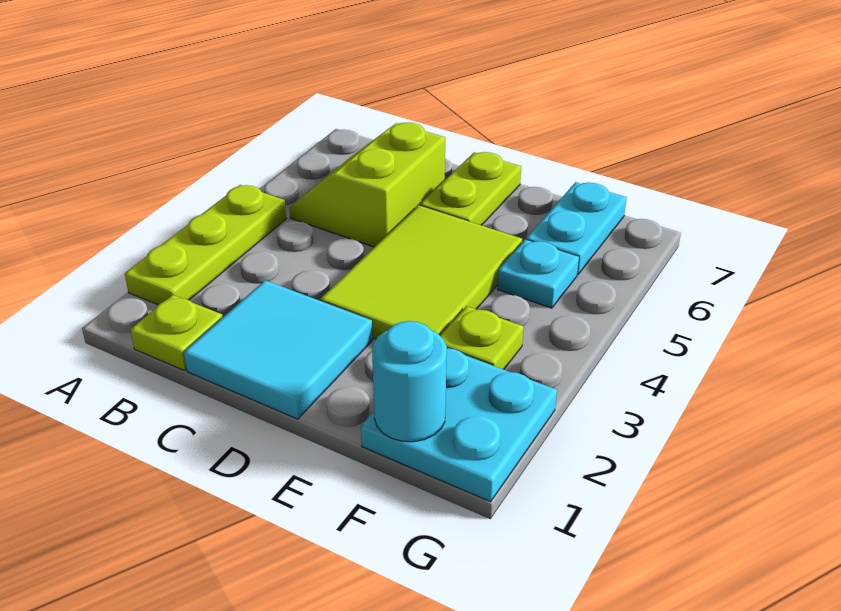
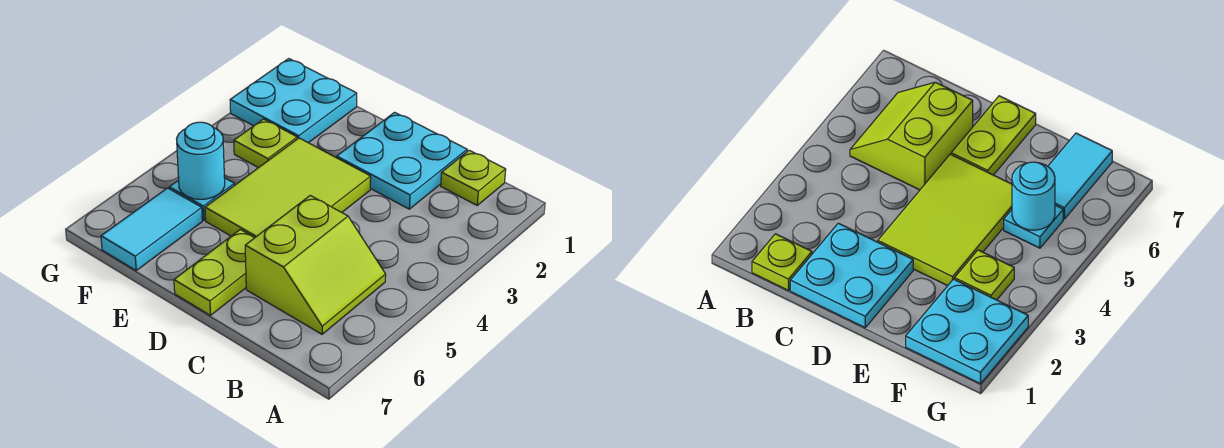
lime plate A2:A4 level 1 -> none
cyan tile C1:D2 level 1 -> cyan plate C1:D2 level 1
cyan round brick F1 level 2 -> cyan round brick F5 level 2
cyan plate F6:F7 level 1 -> cyan tile F6:F7 level 1

